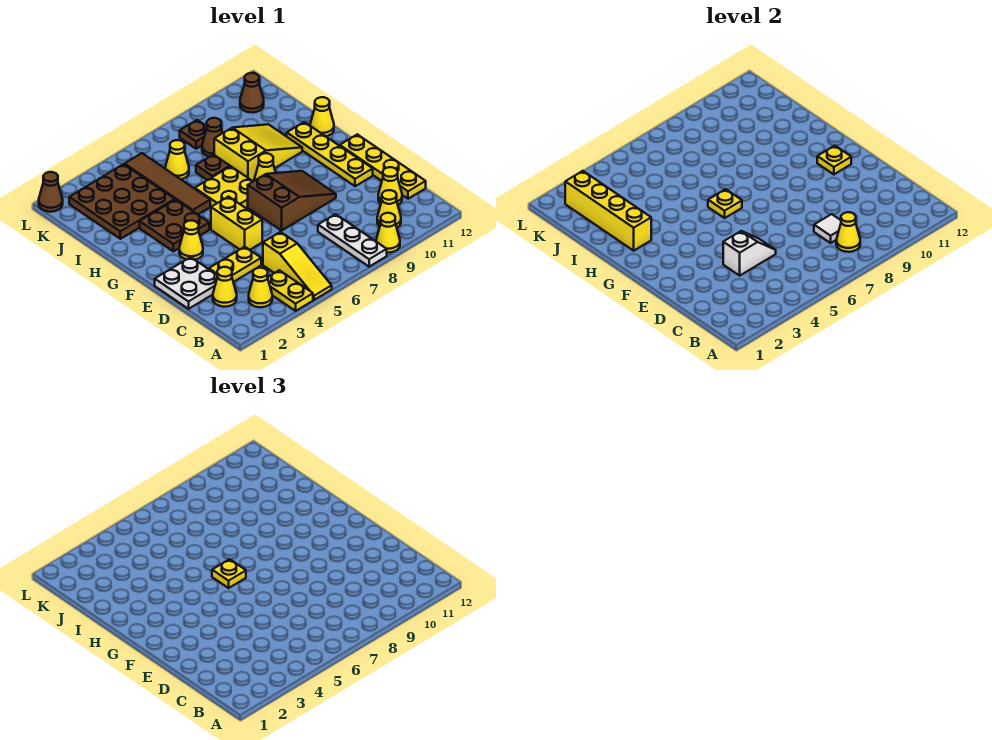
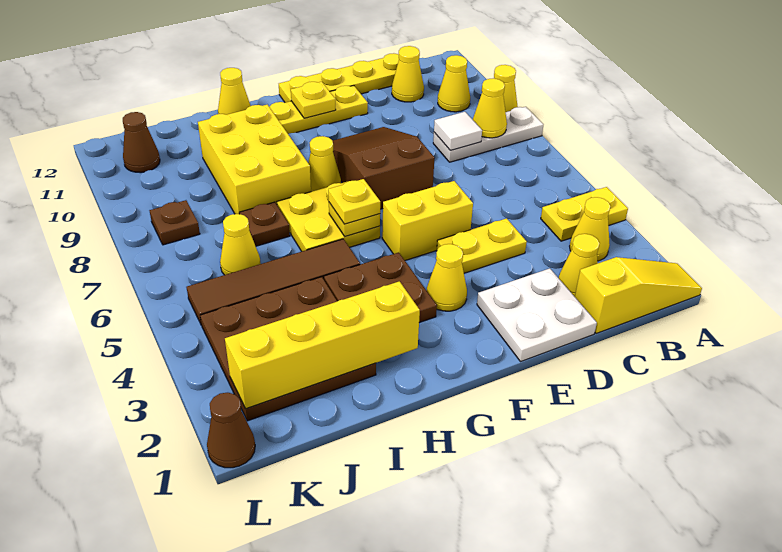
yellow slope A5:C5 level 1 top C -> yellow slope A1:C1 level 1 top C
yellow plate D3:D4 level 1 -> yellow plate D4:E4 level 1
white slope D4:D5 level 2 top 4 -> none
yellow slope H8:I10 level 1 top 8 -> yellow brick H8:I10 level 1
brown cone J8 level 1 -> none

